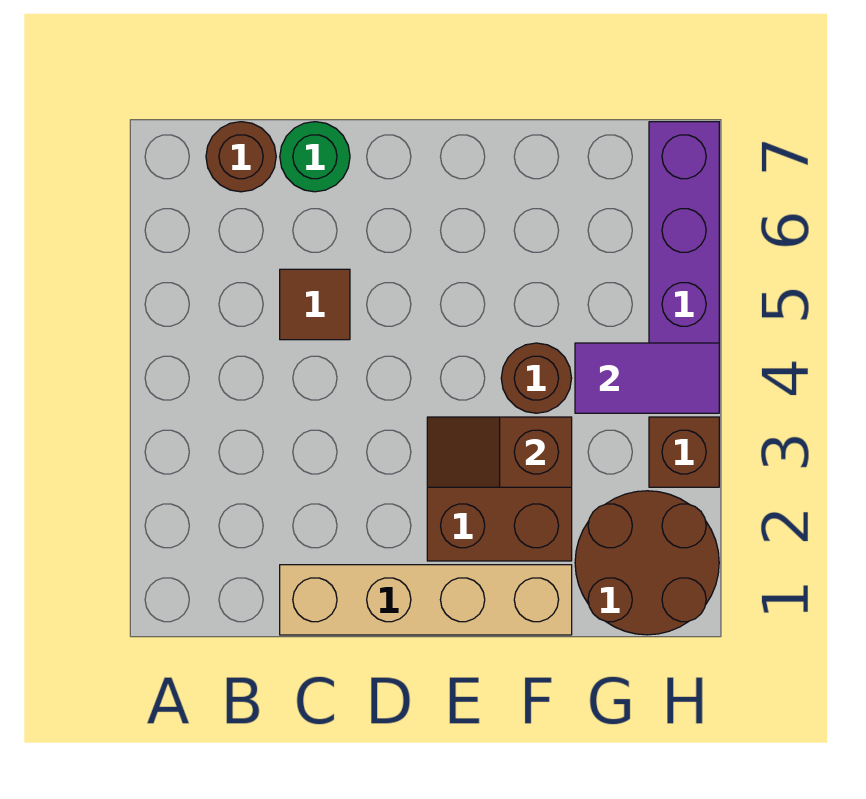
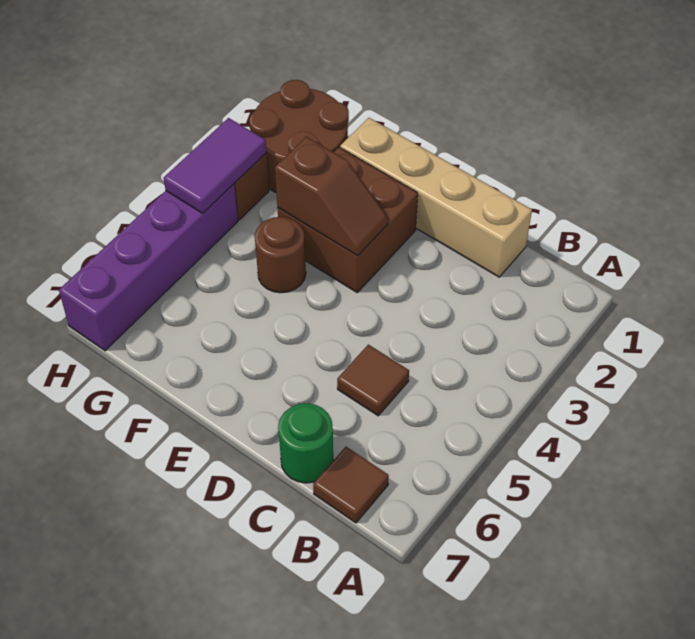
brown round brick B7 level 1 -> brown tile B7 level 1
purple tile G4:H4 level 2 -> purple tile H3:H4 level 2

